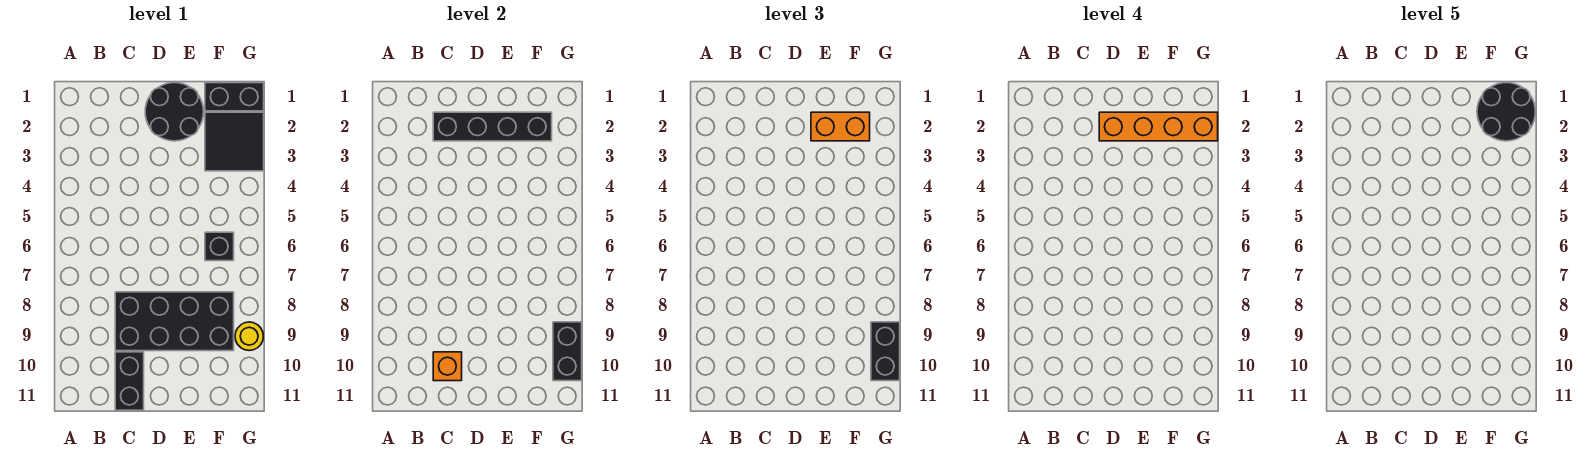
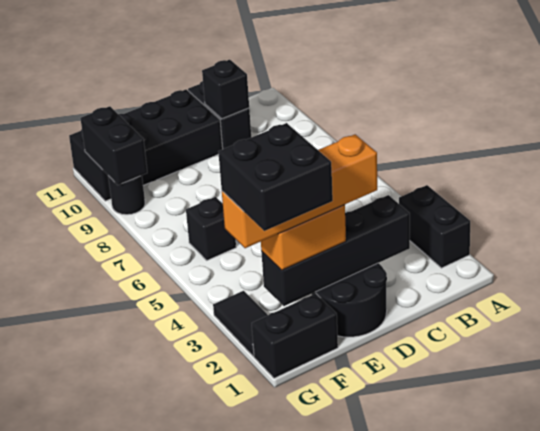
black brick C8:F9 level 1 -> black brick D10:G11 level 1
orange brick C10 level 2 -> black brick C10 level 2
black round brick F1:G2 level 5 -> black brick F1:G2 level 5
black tile F2:G3 level 1 -> black tile G2:G3 level 1
yellow round brick G9 level 1 -> black round brick G9 level 1
black brick G9:G10 level 3 -> black brick A2:A3 level 1

